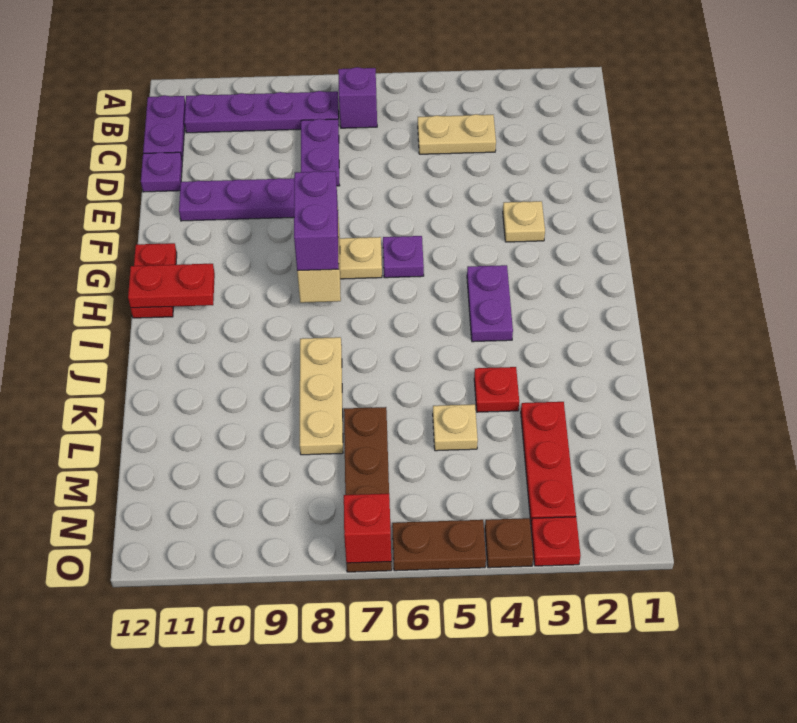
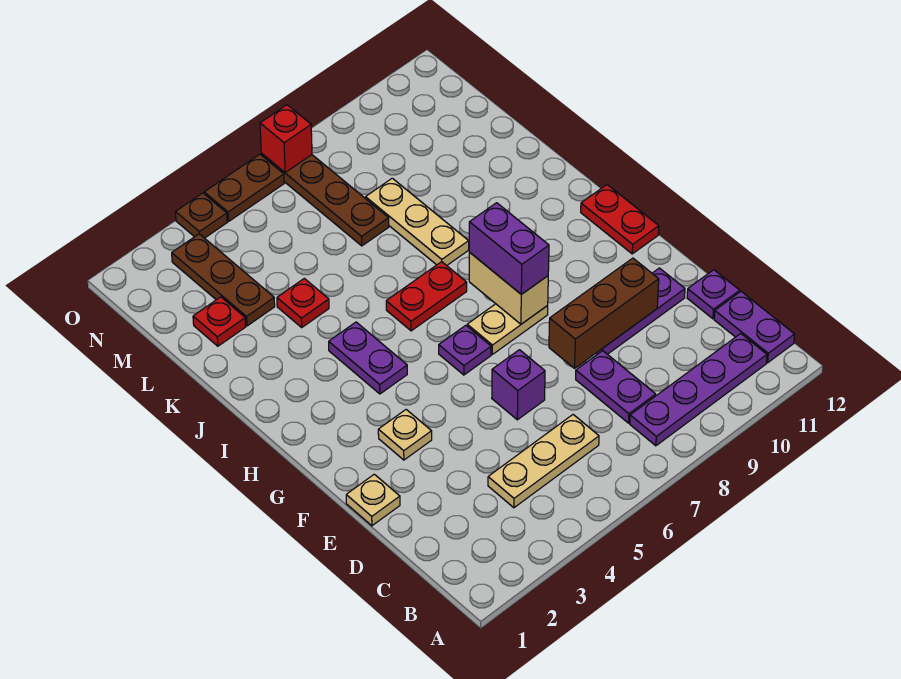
purple brick B7 level 1 -> purple brick E6 level 1
tan plate C4:C5 level 1 -> tan plate C4:C6 level 1
none -> brown brick E8:E10 level 2
red plate H11:H12 level 2 -> red plate I6:I7 level 1
red plate L3:N3 level 1 -> brown plate L3:N3 level 1
tan plate L5 level 1 -> tan plate E1 level 1
red plate O3 level 1 -> red plate L2 level 1

